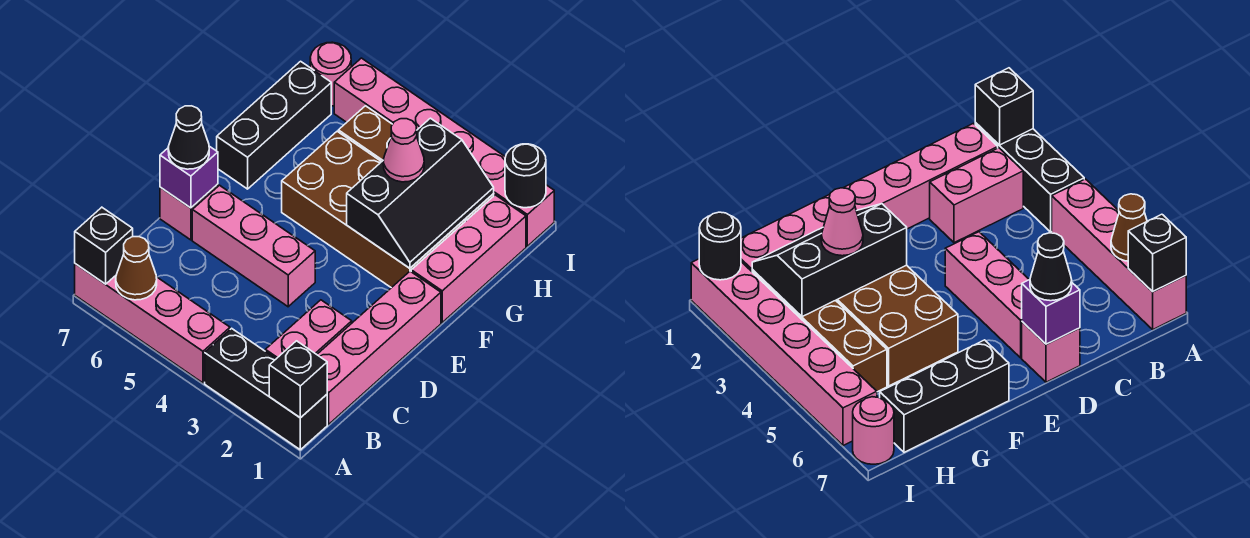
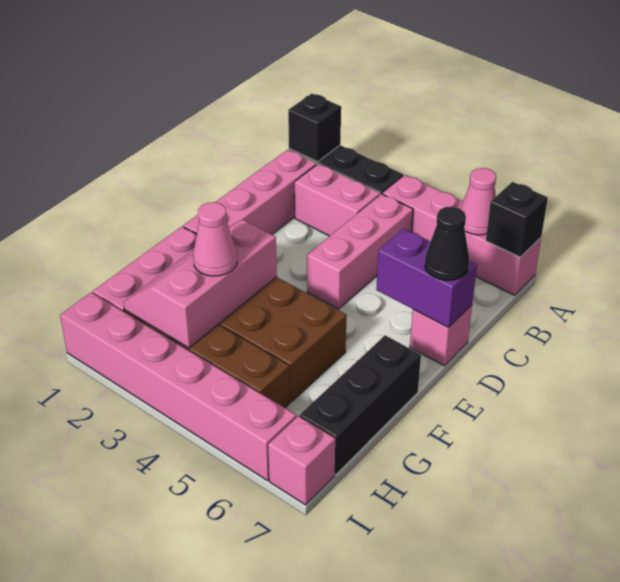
brown cone A6 level 2 -> pink cone A6 level 2
pink brick B2:C2 level 1 -> pink brick B2:B3 level 1
pink brick D4:D6 level 1 -> pink brick B4:D4 level 1
purple brick D7 level 2 -> purple brick D6:D7 level 2
black slope F2:H3 level 2 top 3 -> pink slope F2:H3 level 2 top 3
black round brick I1 level 2 -> none
pink round brick I7 level 1 -> pink brick I7 level 1

